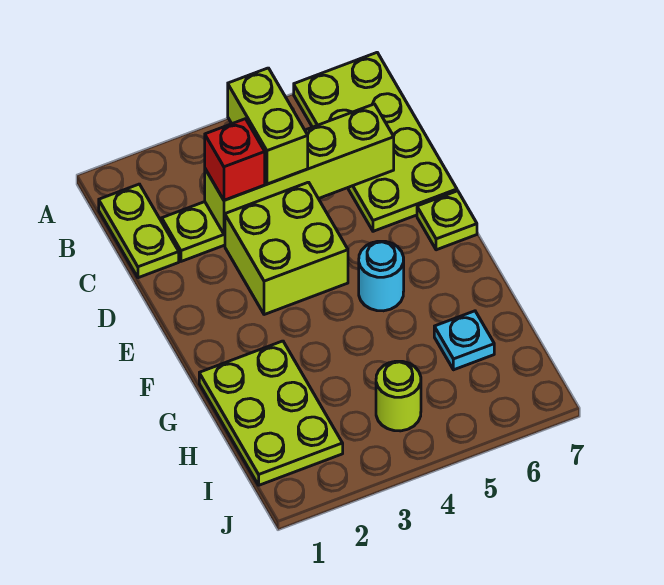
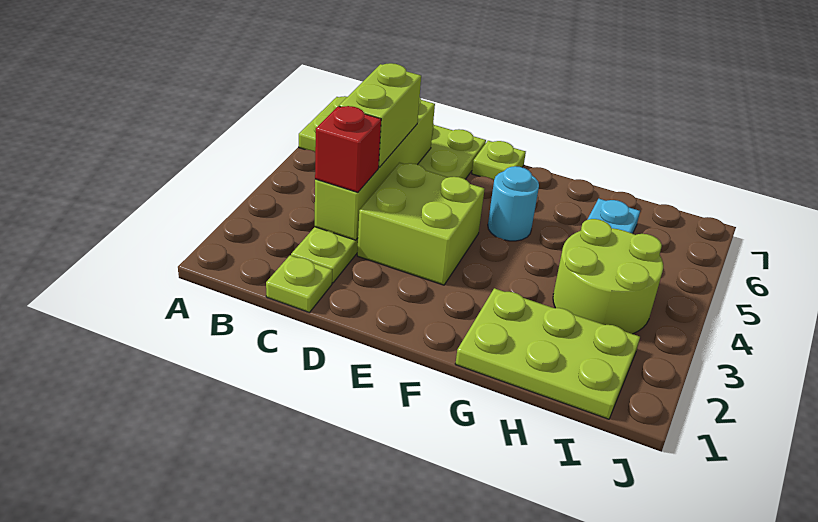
lime plate B1:C1 level 1 -> lime plate C1 level 1
lime brick B4:C4 level 3 -> lime brick C4:C5 level 3
lime round brick I4 level 1 -> lime round brick H3:I4 level 1

